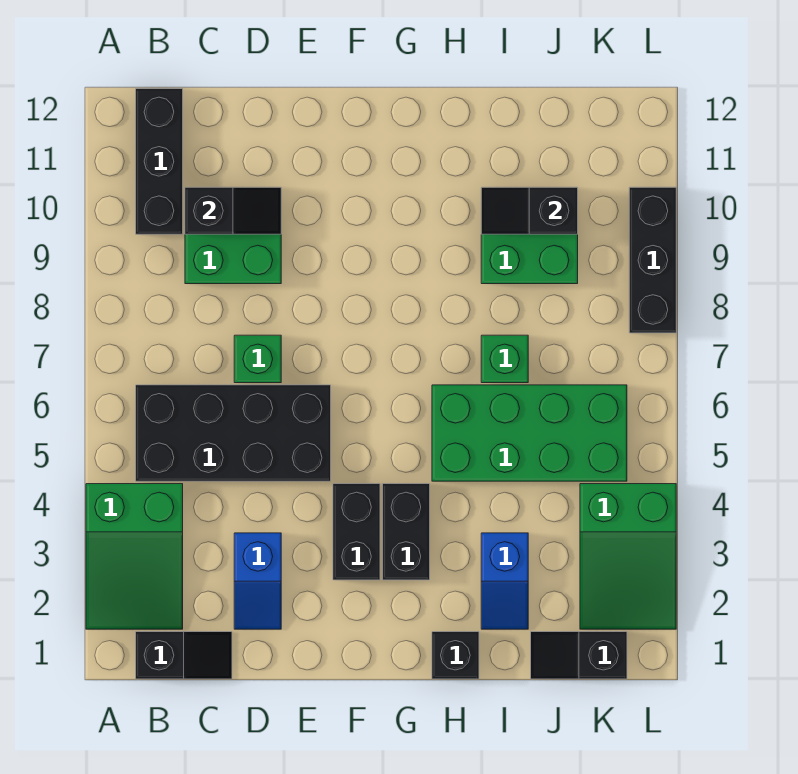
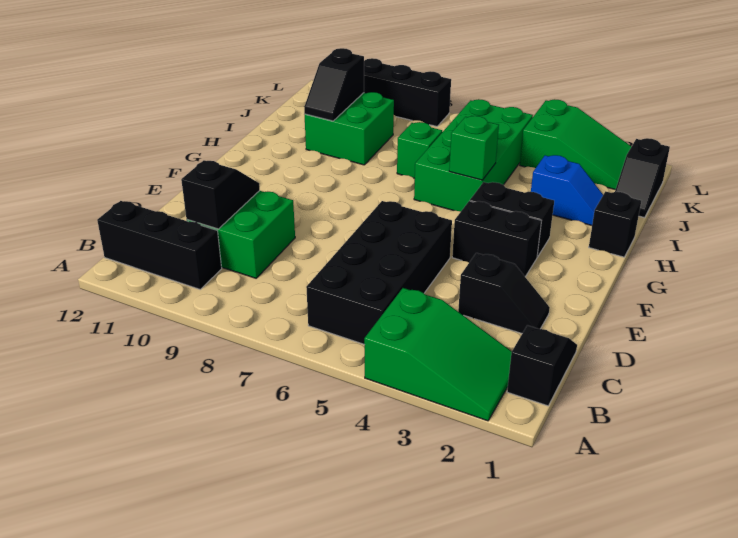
blue slope D2:D3 level 1 top 3 -> black slope D2:D3 level 1 top 3
green brick D7 level 1 -> green brick H5 level 2

